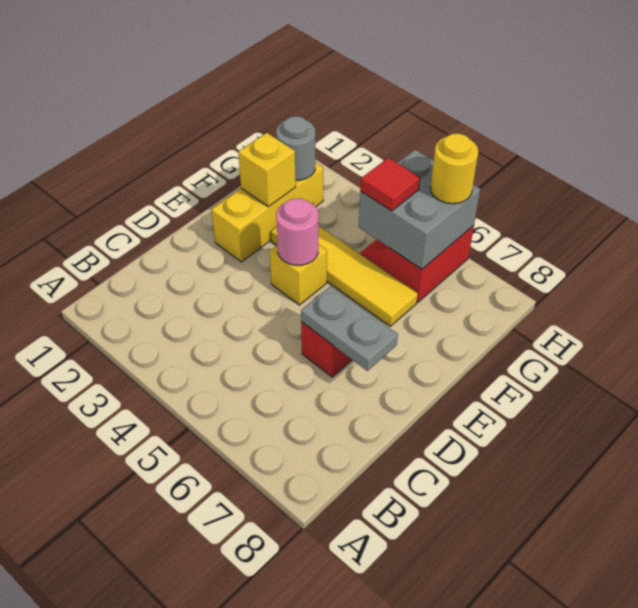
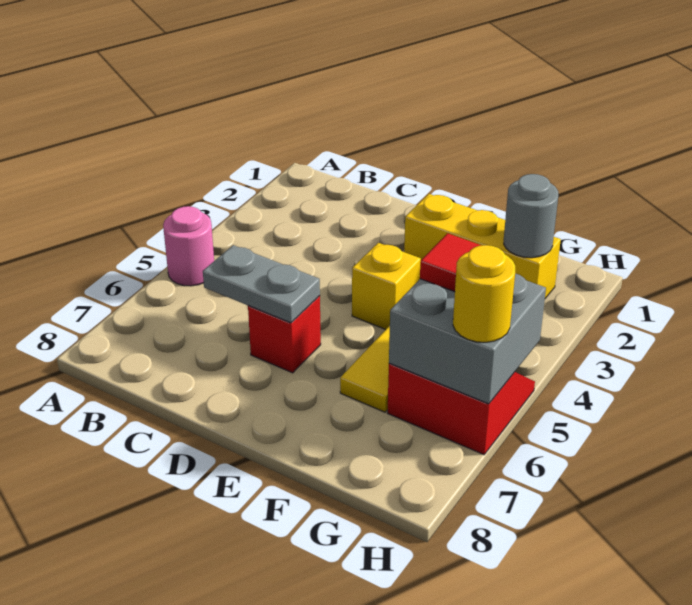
grey plate D6:D7 level 2 -> grey plate C6:D6 level 2
pink round brick E4 level 2 -> pink round brick A5 level 1
yellow brick F2 level 2 -> none

